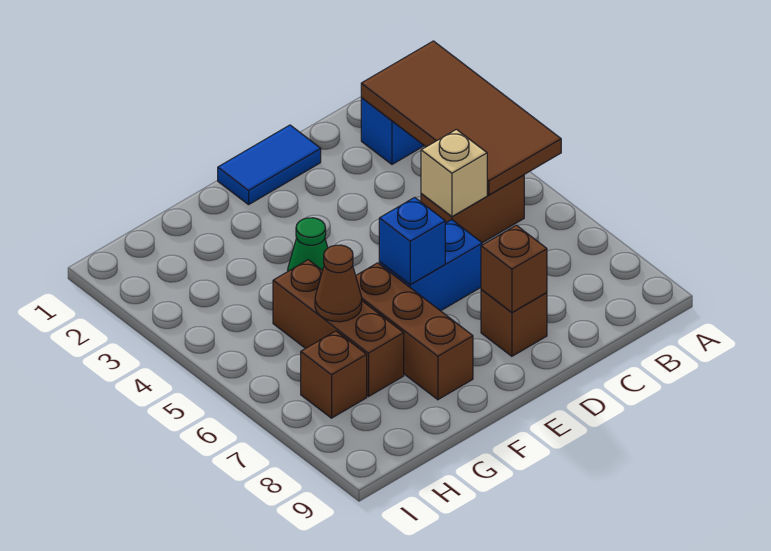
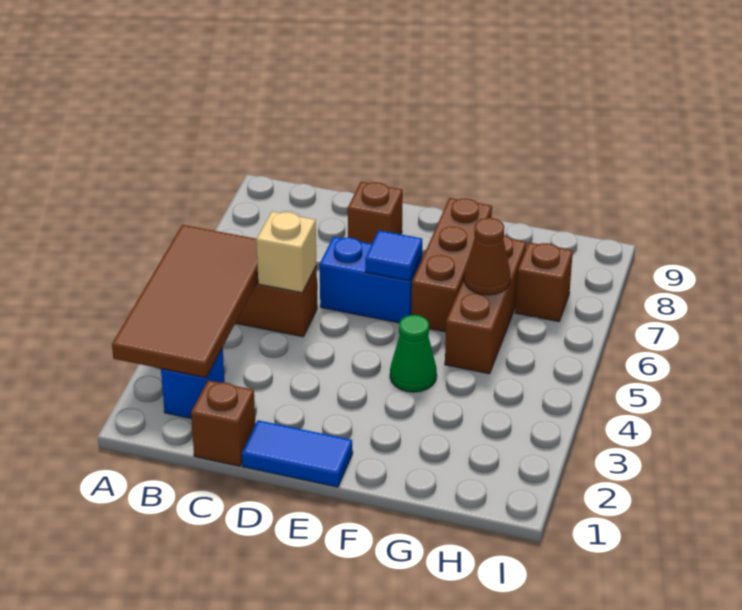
brown brick D8 level 2 -> brown brick C1 level 1
blue brick E6 level 2 -> blue tile E6 level 2

